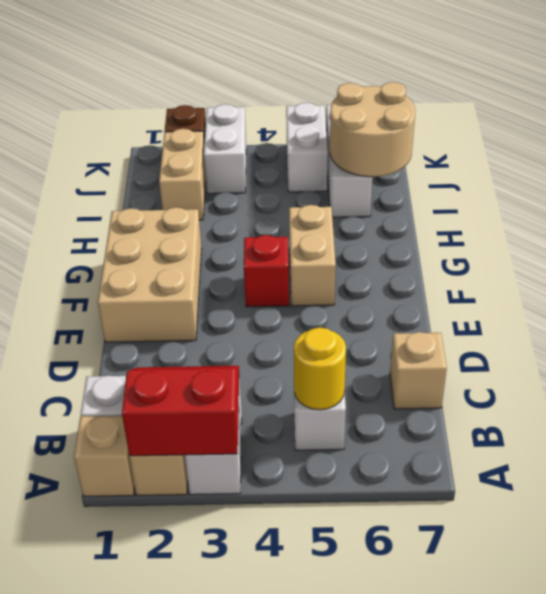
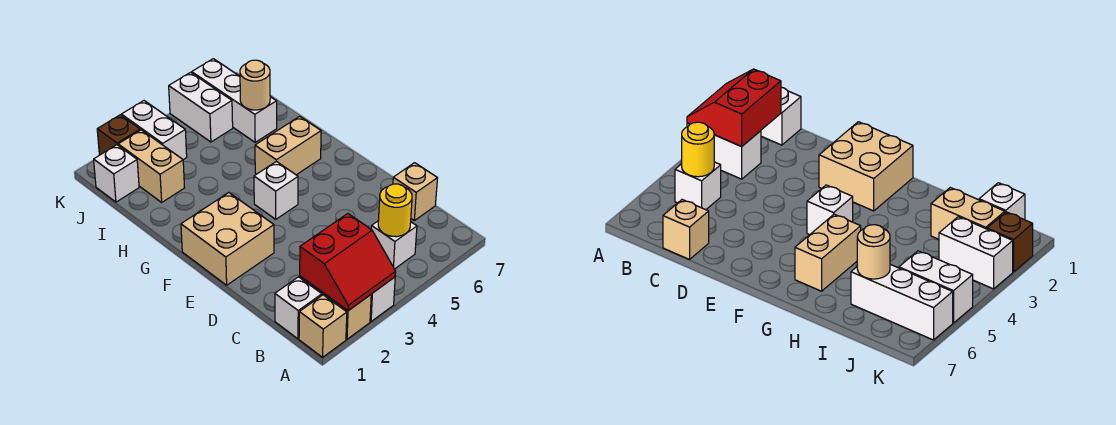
red slope A2:B3 level 2 top A -> red slope A2:B3 level 2 top B
tan brick E1:G2 level 1 -> tan brick E1:F2 level 1
red brick F4 level 1 -> white brick F4 level 1
tan brick F5:G5 level 1 -> tan brick G5:G6 level 1
tan round brick I6:J7 level 2 -> tan round brick I6 level 2
none -> white brick J1 level 1

